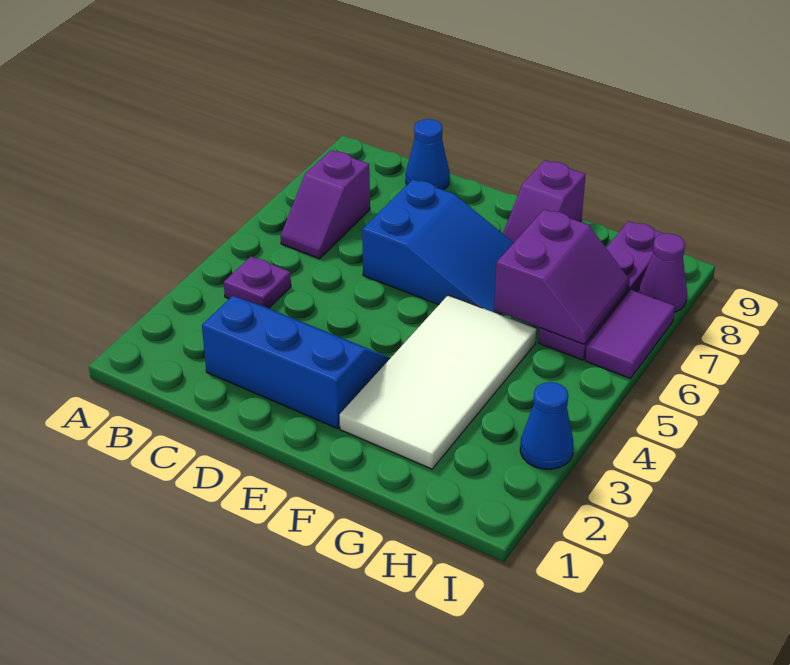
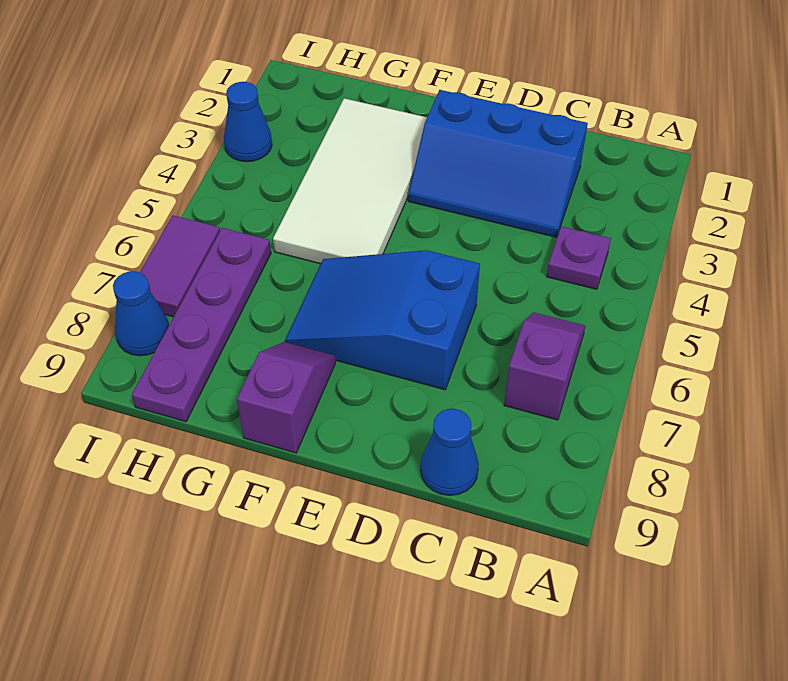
purple slope G6:H7 level 2 top G -> none
purple cone I8 level 1 -> blue cone I8 level 1

